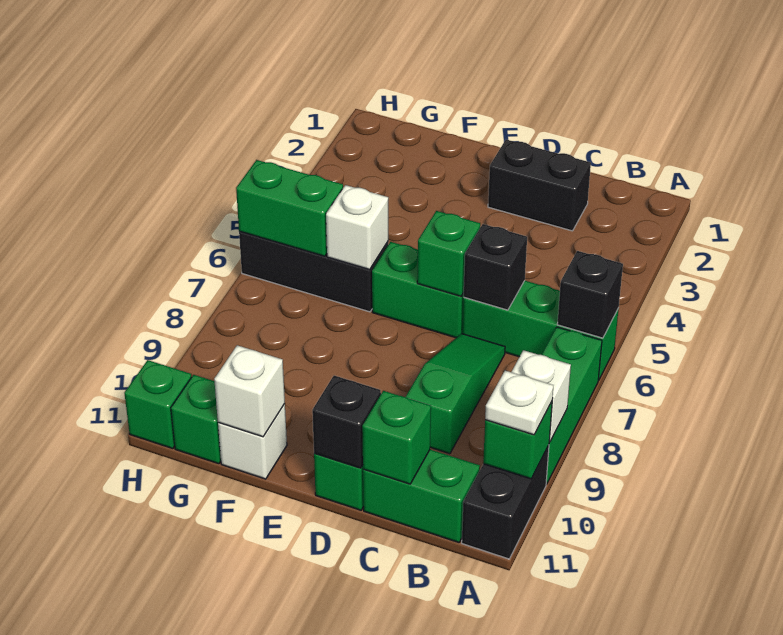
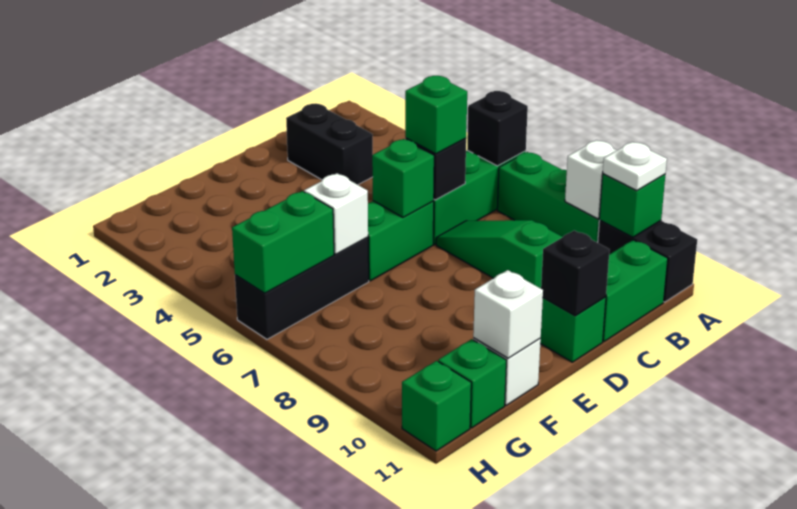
black brick C2:D2 level 1 -> black brick C2:C3 level 1
green brick C11 level 2 -> green brick C6 level 3

